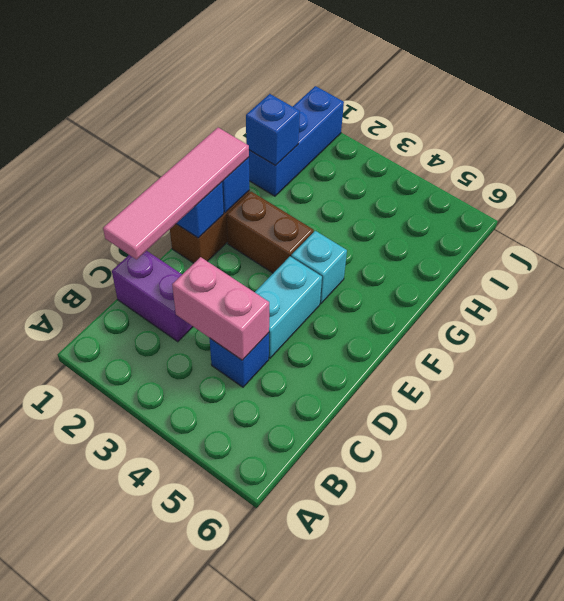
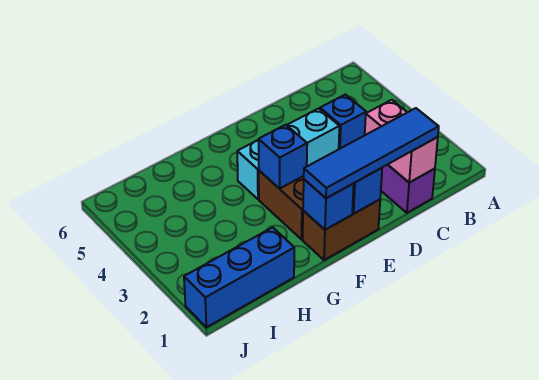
pink tile C1:F1 level 3 -> blue tile C1:F1 level 3
pink brick C3:C4 level 2 -> pink brick C1:C2 level 2
blue brick H1 level 2 -> blue brick F3 level 2

